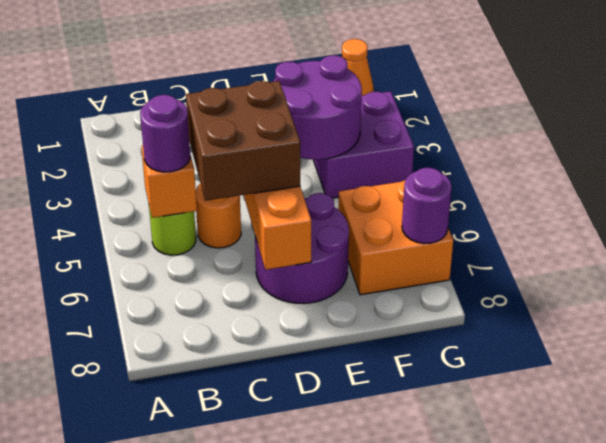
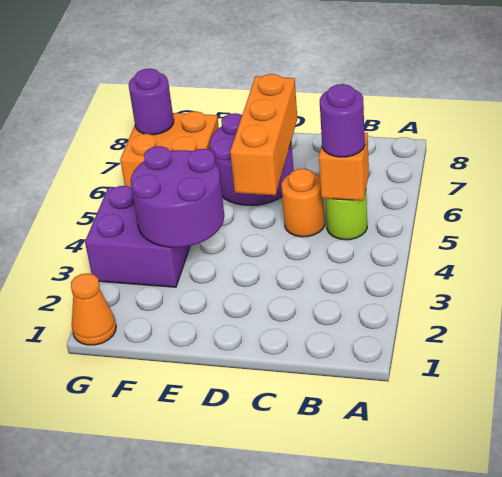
brown brick C5:D6 level 3 -> none

